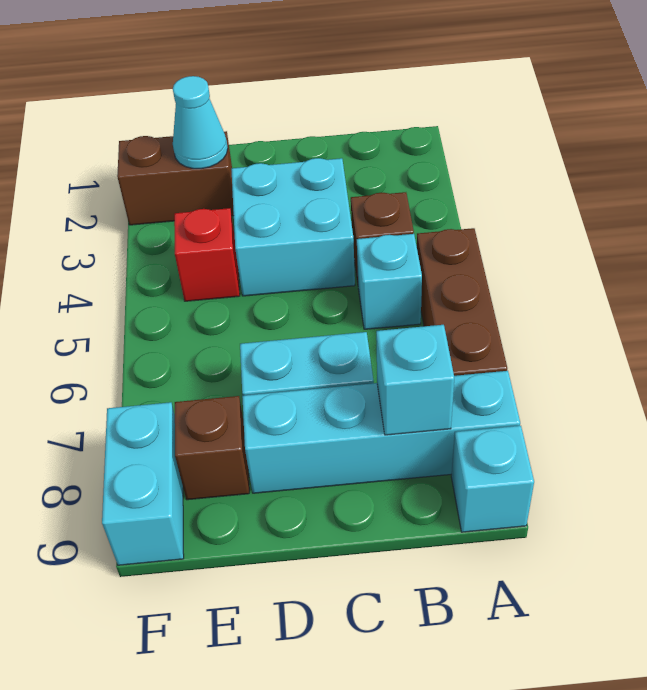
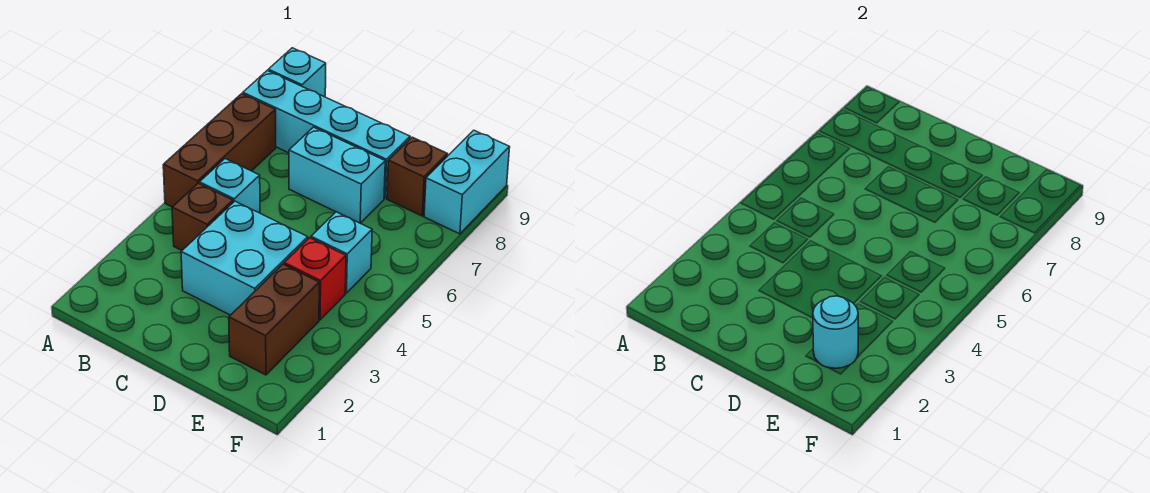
cyan brick B8 level 2 -> cyan brick E5 level 1
brown brick E2:F2 level 1 -> brown brick E2:E3 level 1
cyan cone E2 level 2 -> cyan round brick E2 level 2

